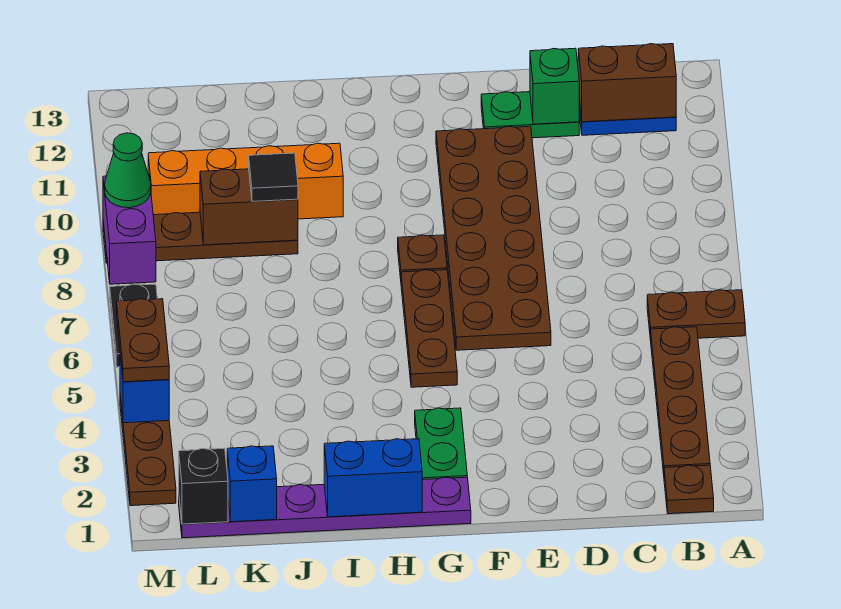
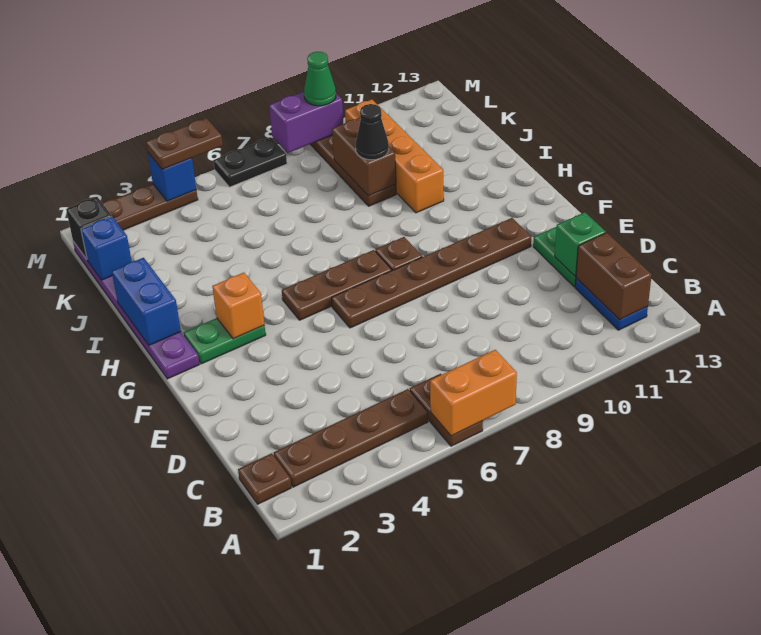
none -> orange brick A6:A7 level 2
brown plate E6:F11 level 1 -> brown plate F6:F11 level 1
none -> orange brick G3 level 2
black tile J9 level 3 -> black cone J9 level 3

